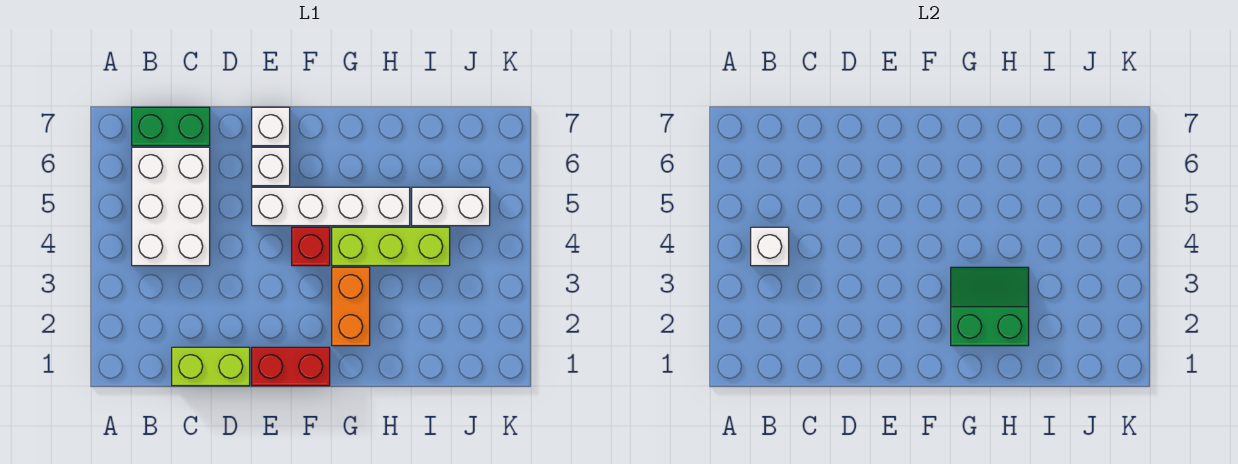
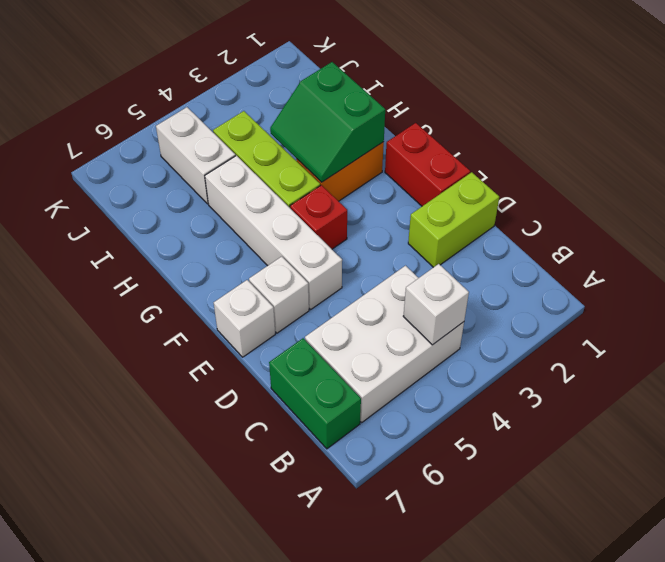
lime brick C1:D1 level 1 -> lime brick D1:D2 level 1

